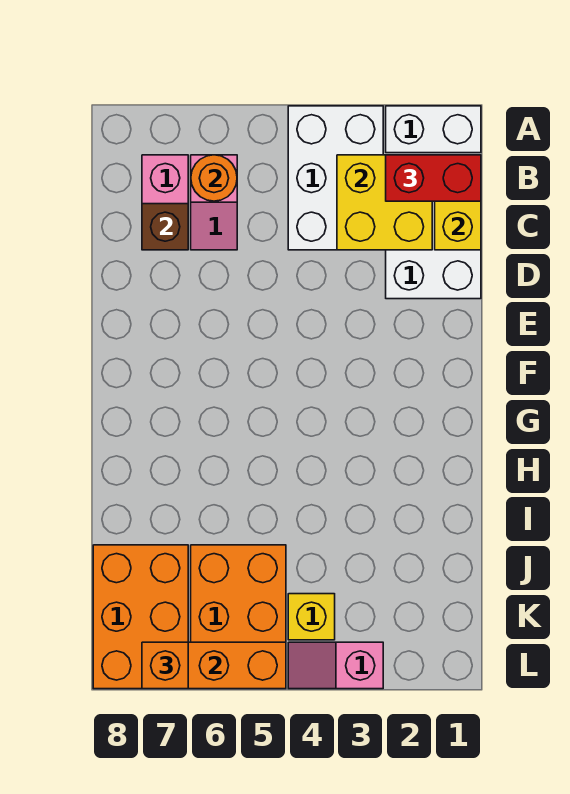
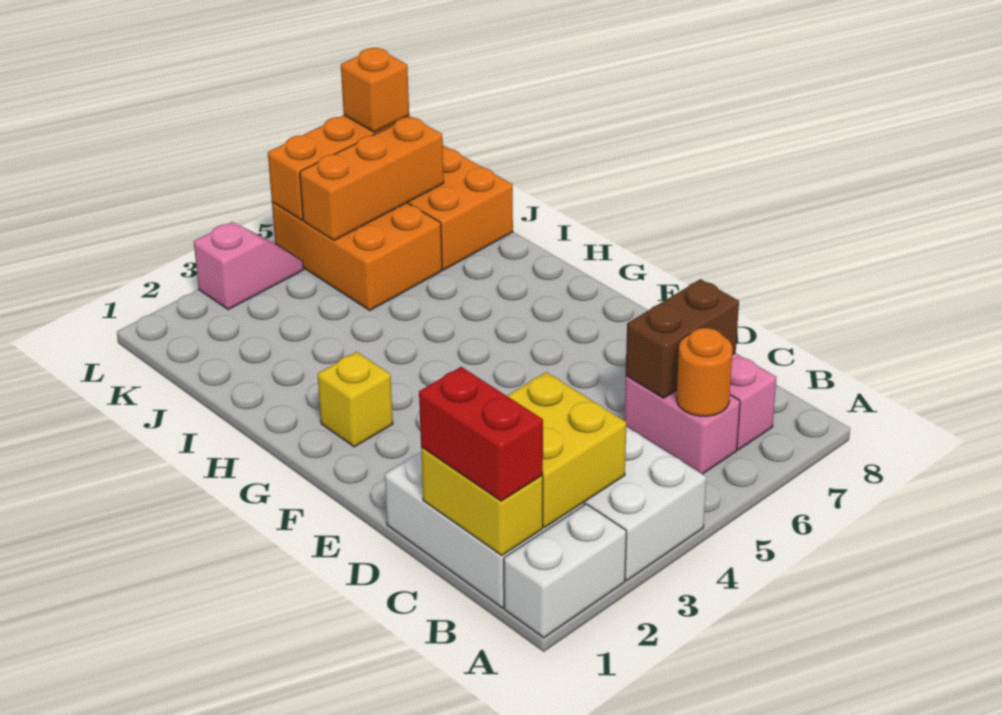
red brick B1:B2 level 3 -> red brick B1:C1 level 3
pink slope B6:C6 level 1 top B -> pink brick B6:C6 level 1
brown brick C7 level 2 -> brown brick C6:C7 level 2
yellow brick K4 level 1 -> yellow brick G2 level 1
none -> orange brick K5:K7 level 2

